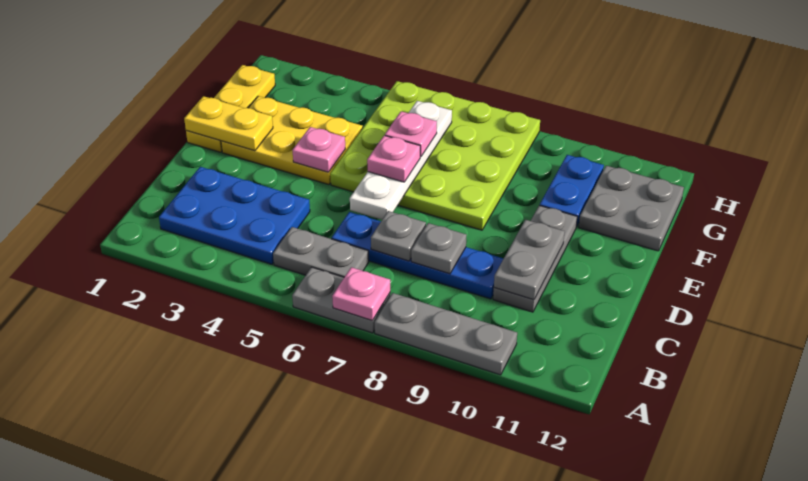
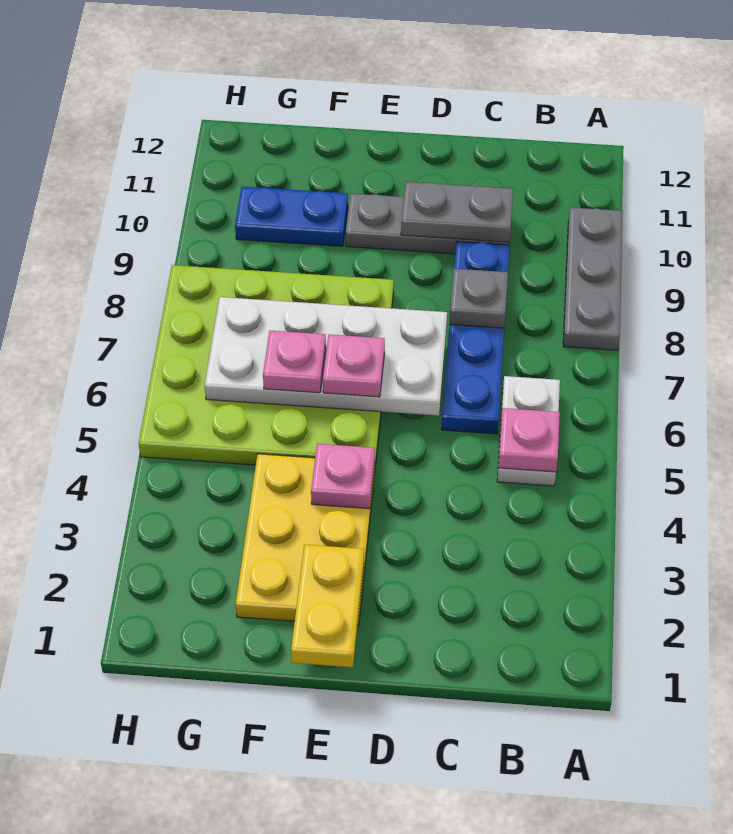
grey plate A6:A7 level 1 -> none
pink plate A7 level 2 -> pink plate B5 level 2
blue plate B2:C4 level 1 -> none
grey plate B5:B6 level 1 -> white plate B5:B6 level 1
grey plate C7 level 2 -> none
white plate D6:G6 level 2 -> white plate D6:G7 level 2
yellow plate E1:G1 level 1 -> none
grey plate F11:G12 level 1 -> none

